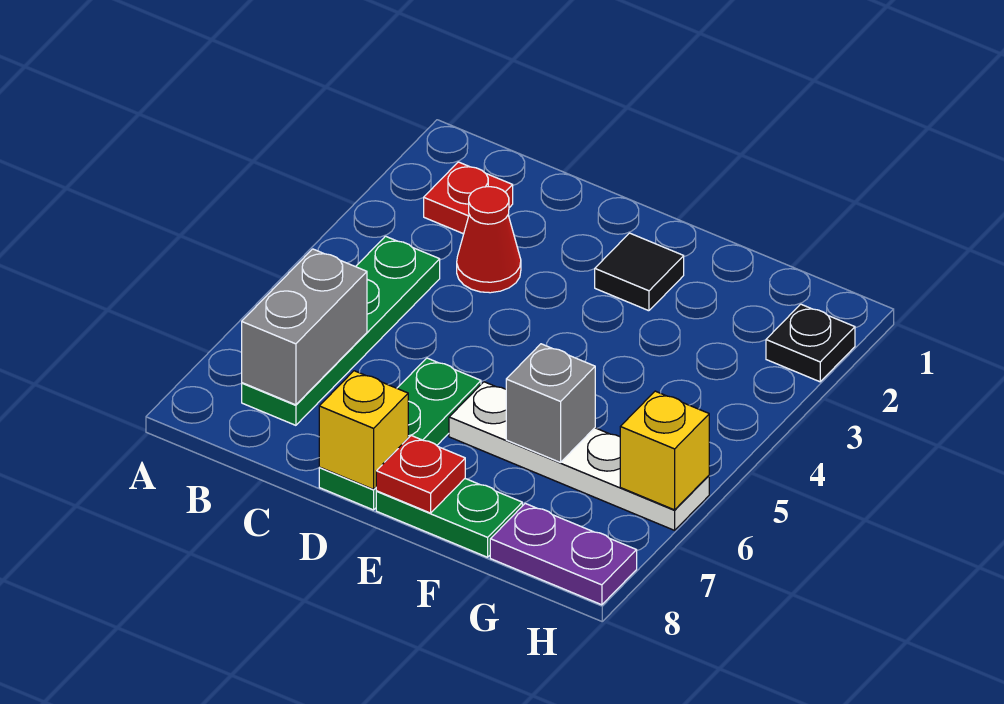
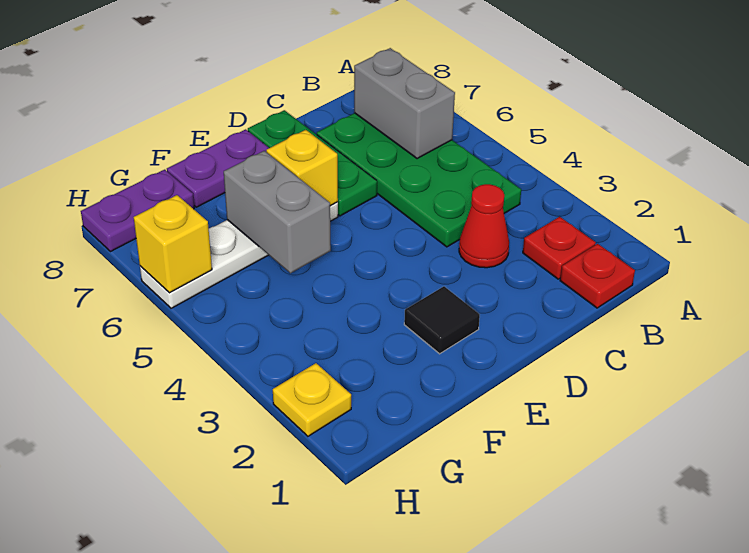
green plate B4:B7 level 1 -> green plate B4:C7 level 1
yellow brick D8 level 2 -> yellow brick E6 level 2
green plate E8:F8 level 1 -> purple plate E8:F8 level 1
red plate E8 level 2 -> red plate B1 level 1
grey brick F6 level 2 -> grey brick F5:F6 level 2
black plate H2 level 1 -> yellow plate H2 level 1

